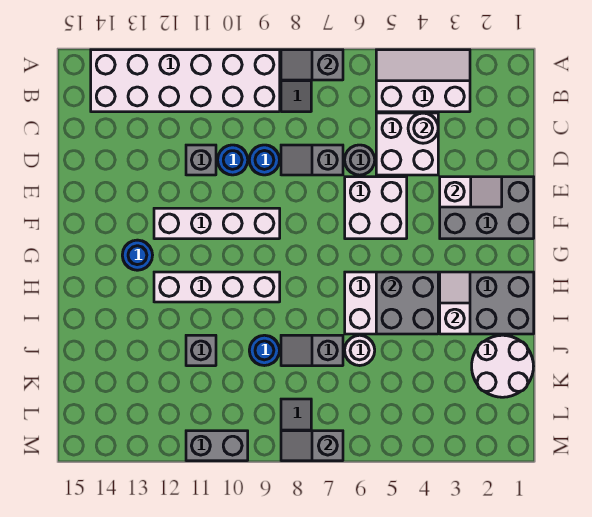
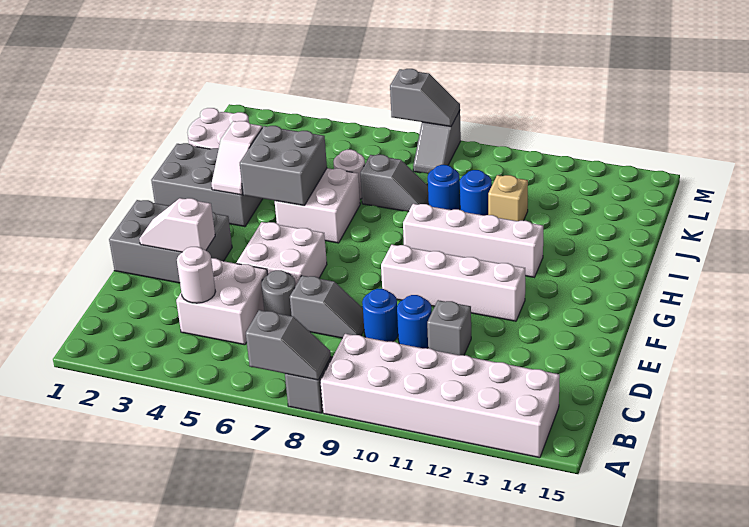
white slope A3:B5 level 1 top B -> none
blue round brick G13 level 1 -> blue round brick J10 level 1
grey brick J11 level 1 -> tan brick J11 level 1
grey brick M10:M11 level 1 -> none

